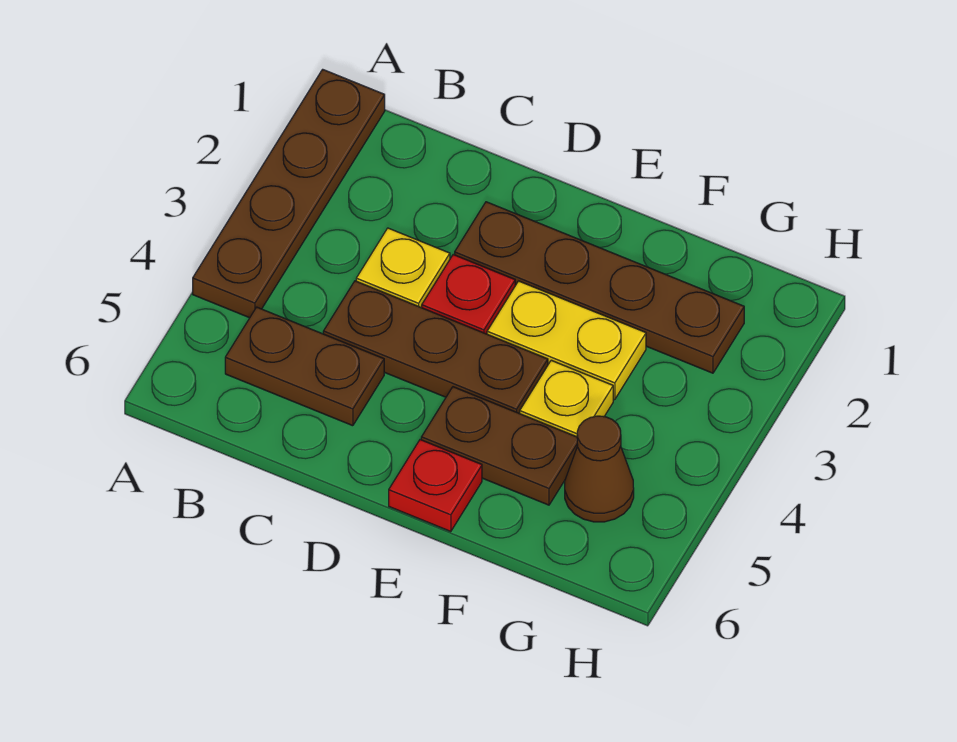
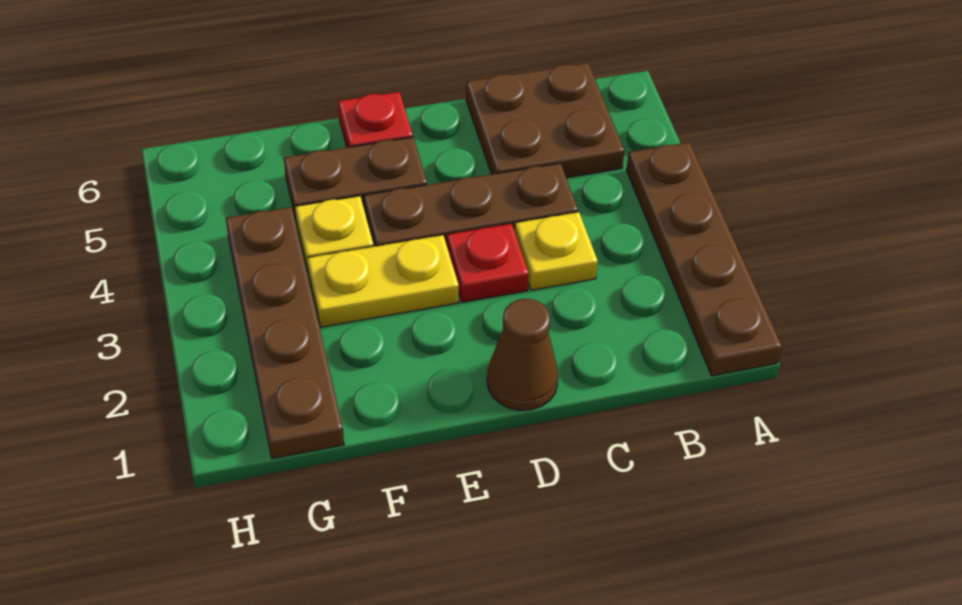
brown plate B5:C5 level 1 -> brown plate B5:C6 level 1
brown plate D2:G2 level 1 -> brown plate G1:G4 level 1
brown cone G5 level 1 -> brown cone D1 level 1

